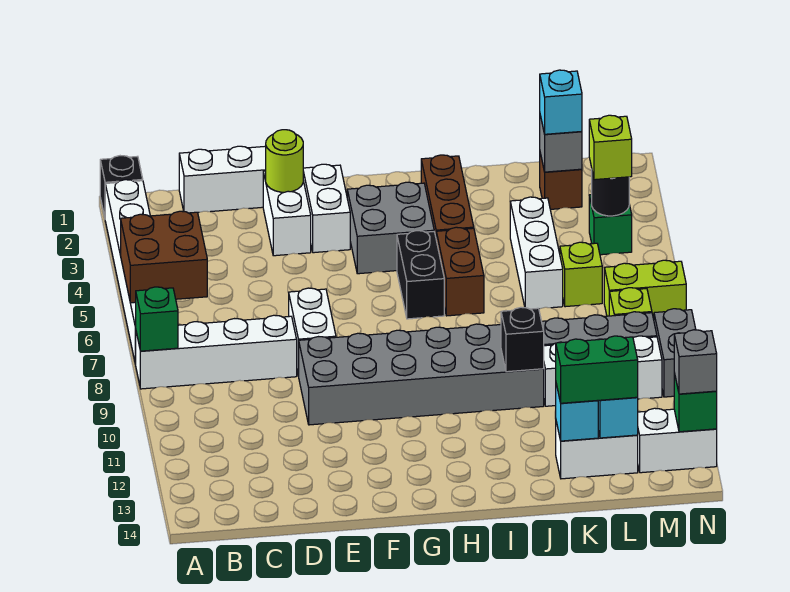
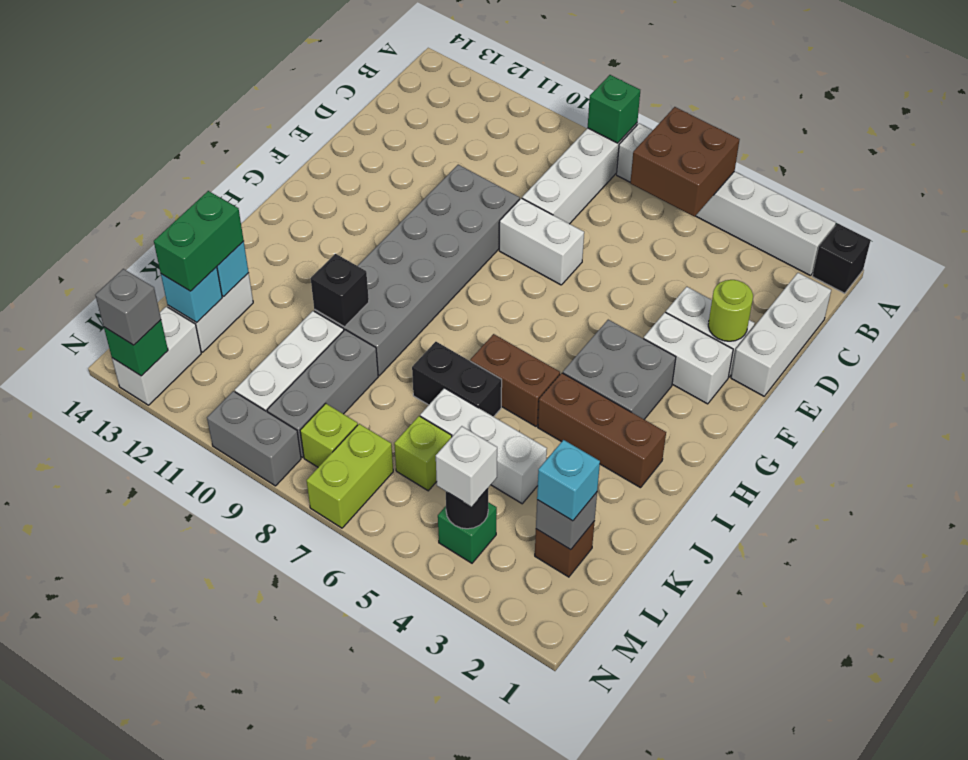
black brick H5:H6 level 1 -> black brick J6:J7 level 1
lime brick M4 level 3 -> white brick M4 level 3

